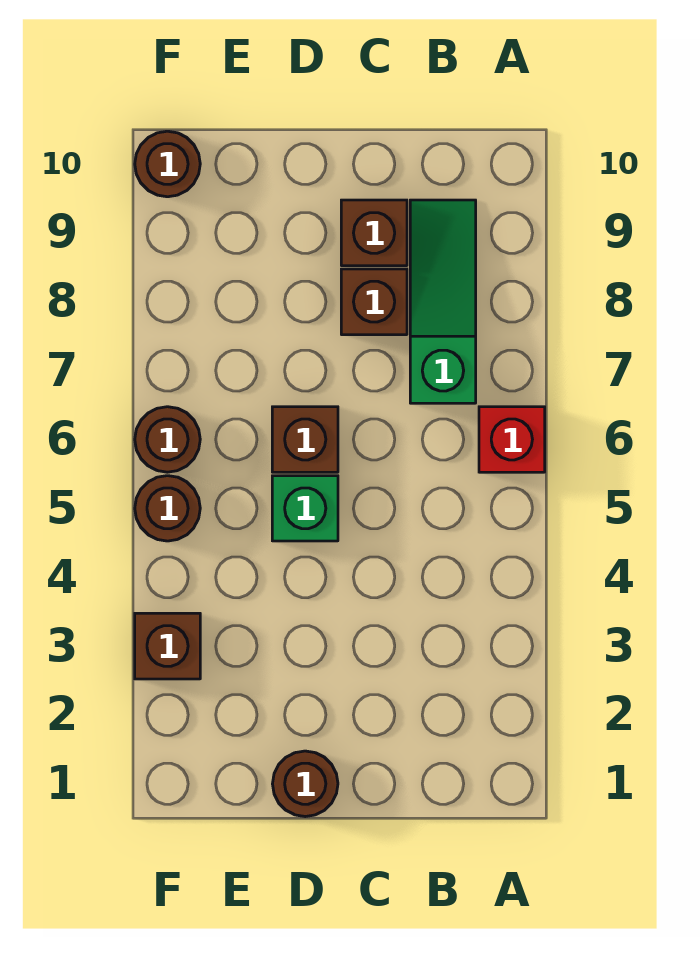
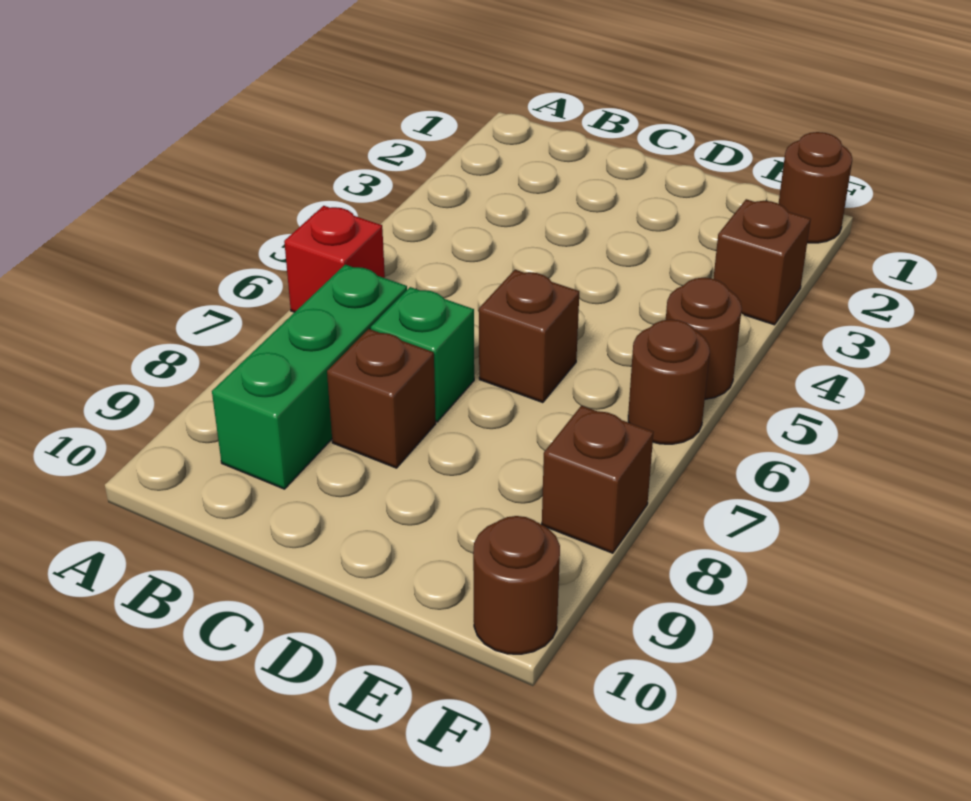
green slope B7:B9 level 1 top 7 -> green brick B7:B9 level 1
brown brick C9 level 1 -> brown brick F8 level 1
brown round brick D1 level 1 -> brown round brick F1 level 1
green brick D5 level 1 -> green brick C7 level 1

